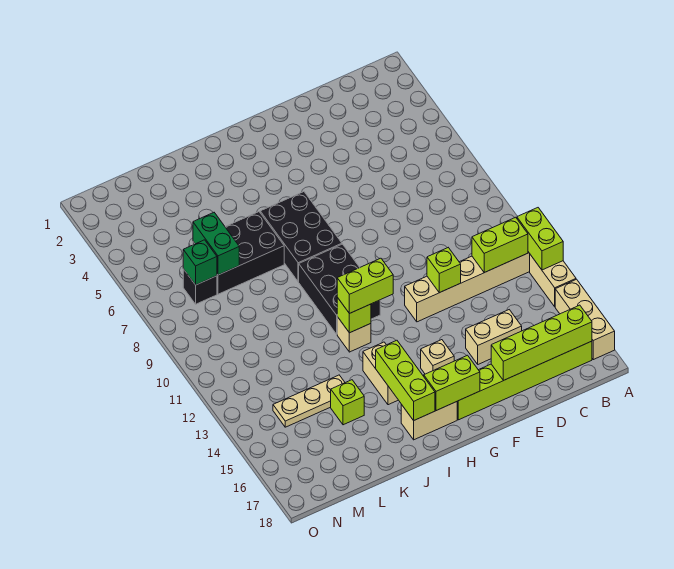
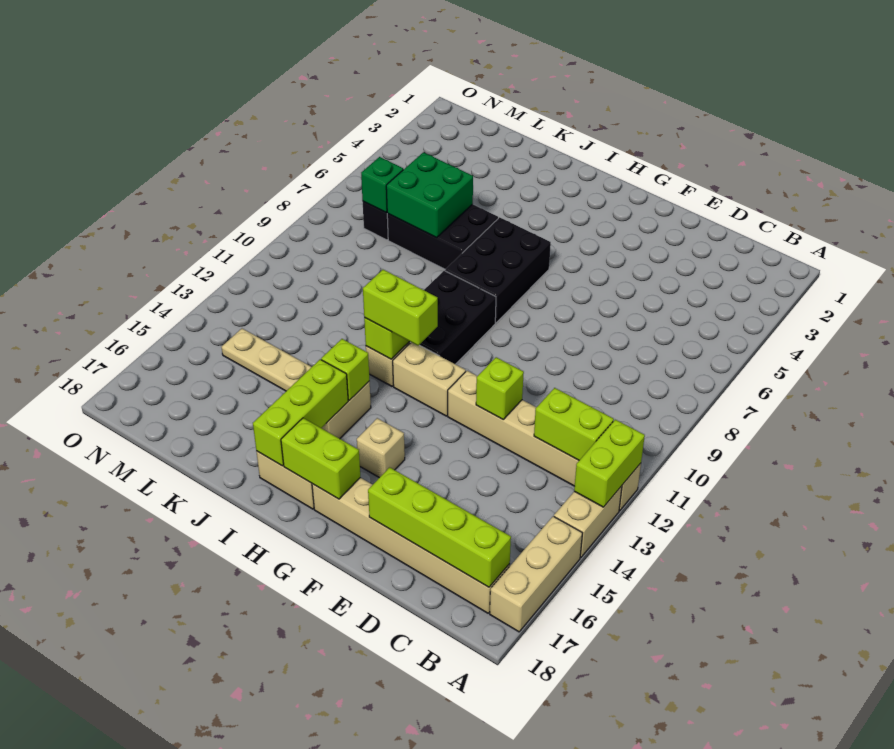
lime brick B17:G17 level 1 -> tan brick B17:G17 level 1
tan brick D15:E15 level 1 -> tan brick G12:H12 level 1
lime brick K15 level 1 -> lime brick I14 level 2
green brick L6:L7 level 2 -> green brick K6:L7 level 2

